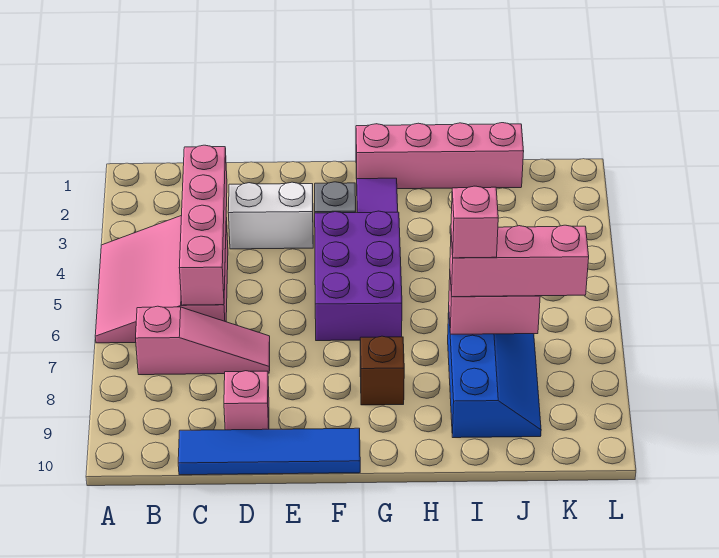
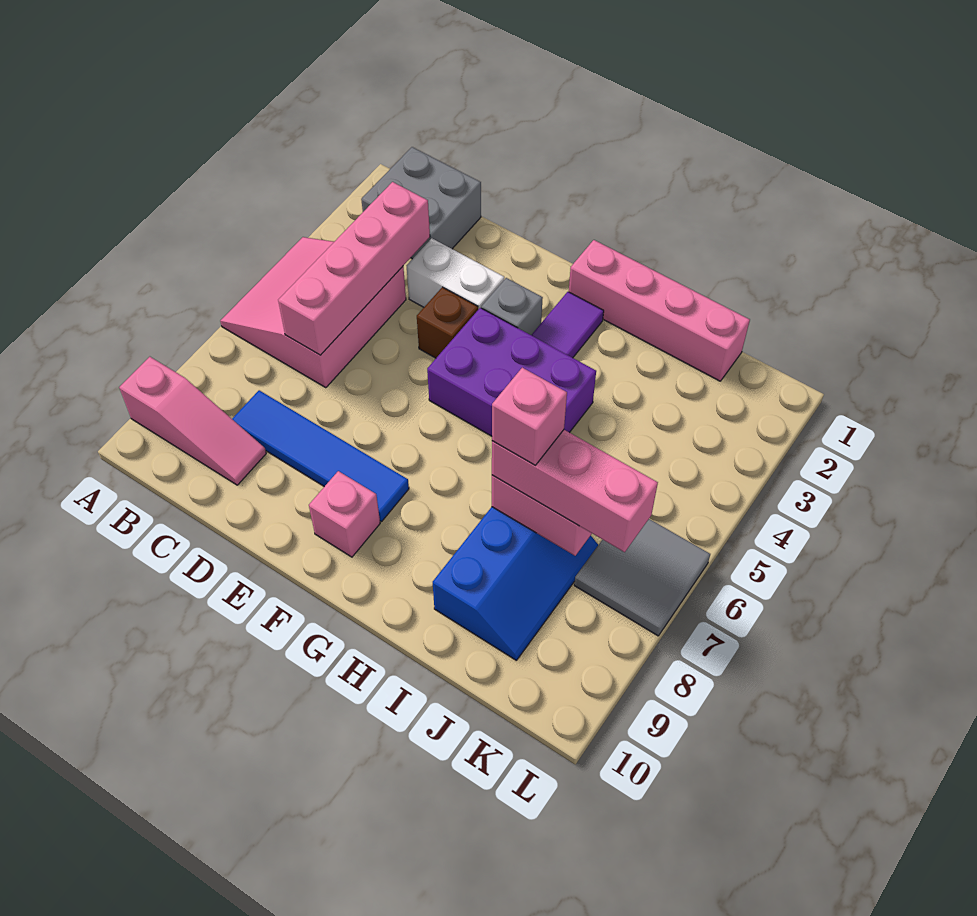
none -> grey brick B1:C2 level 1
pink slope B7:D7 level 1 top B -> pink slope A9:C9 level 1 top A
blue tile C10:F10 level 1 -> blue tile C8:F8 level 1
pink brick D9 level 1 -> pink brick F9 level 1
purple brick F4:G6 level 1 -> purple brick F4:H5 level 1
brown brick G8 level 1 -> brown brick E4 level 1
none -> grey tile K6:L7 level 1

